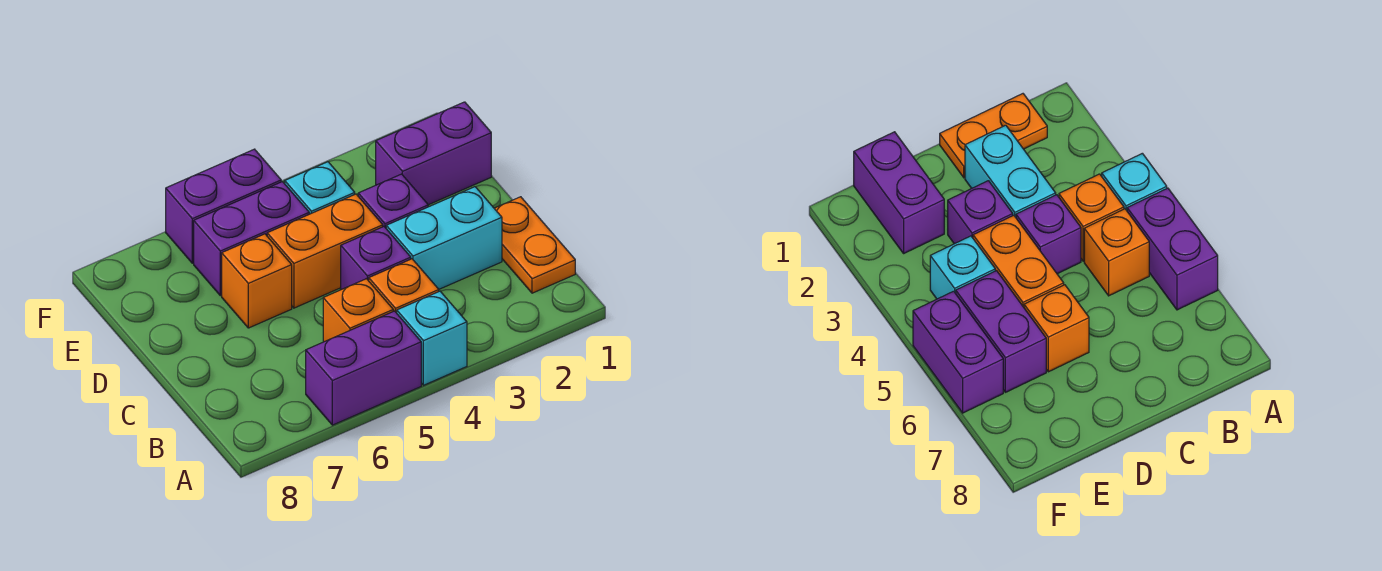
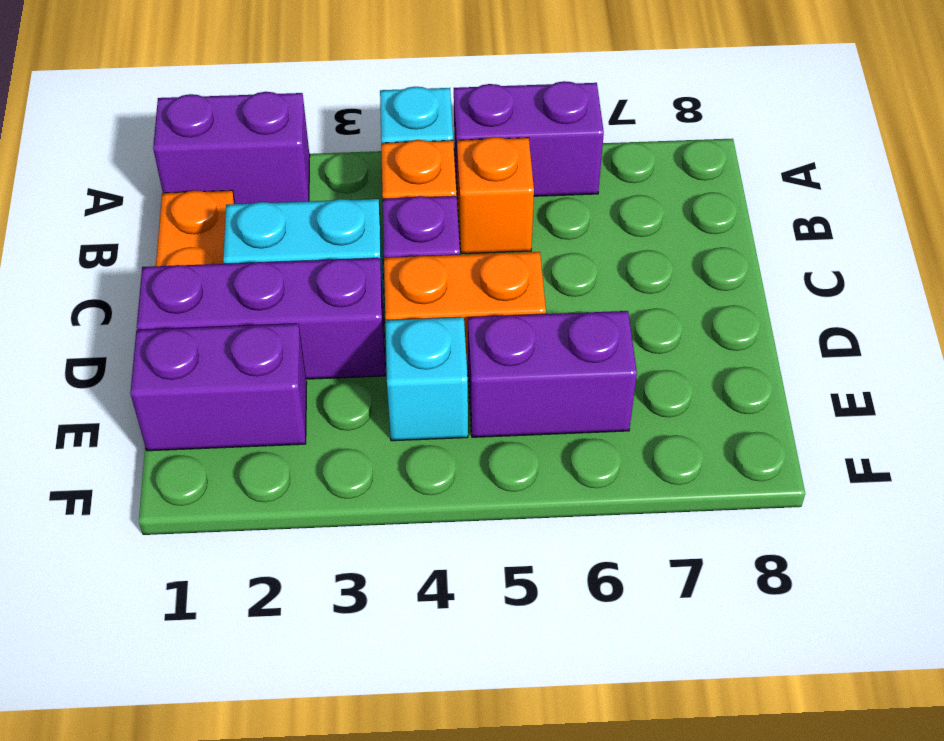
purple brick D3 level 1 -> purple brick D1:D3 level 1
orange brick D6 level 1 -> none
purple brick F5:F6 level 1 -> purple brick A1:A2 level 1

